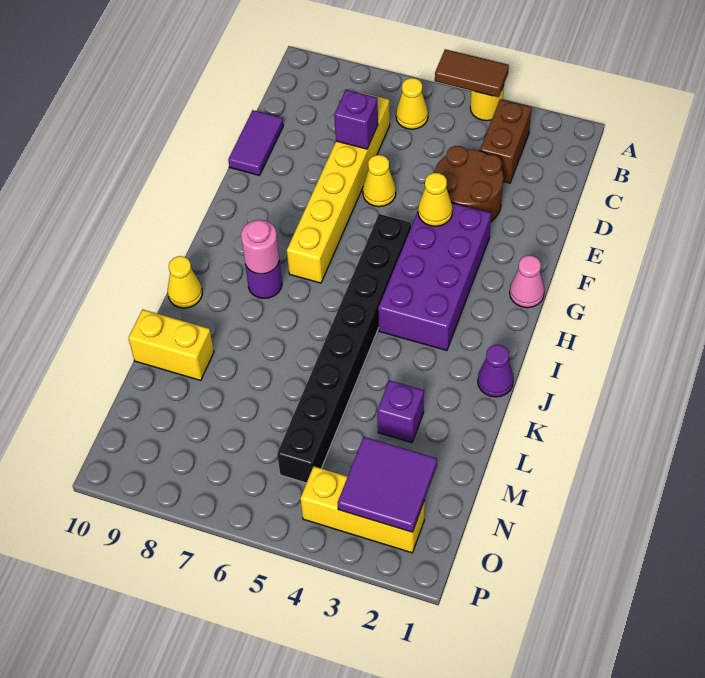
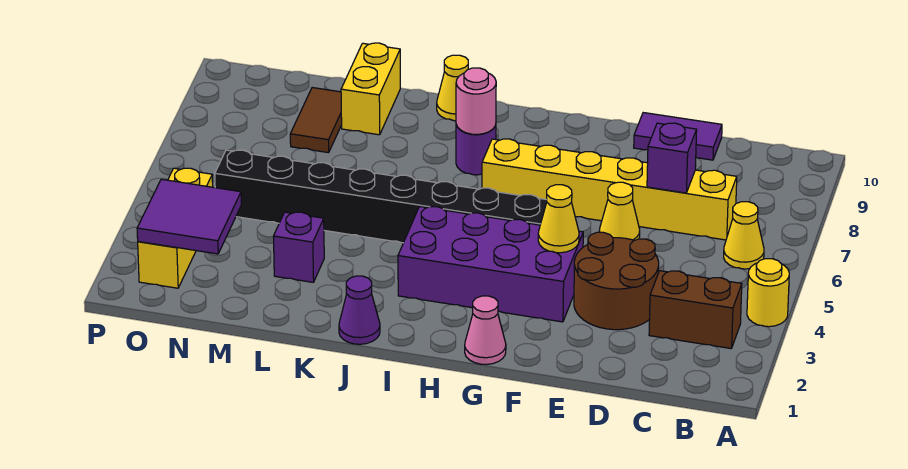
brown tile A4:A5 level 2 -> brown tile M8:M9 level 1

